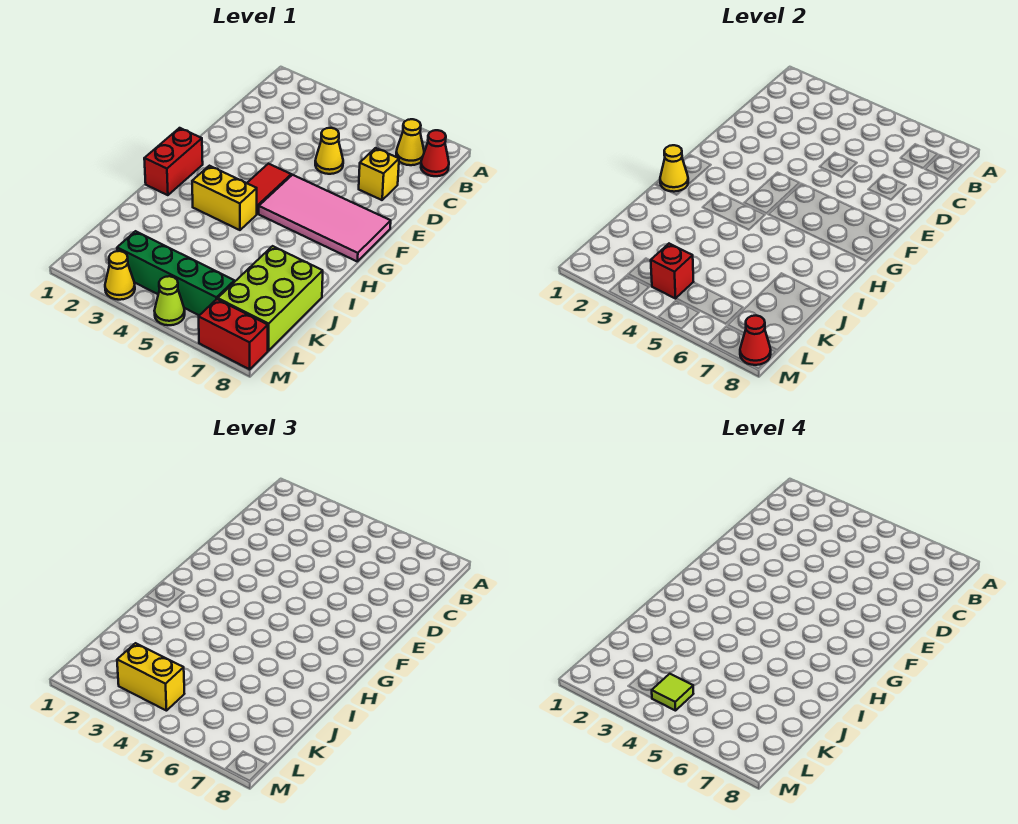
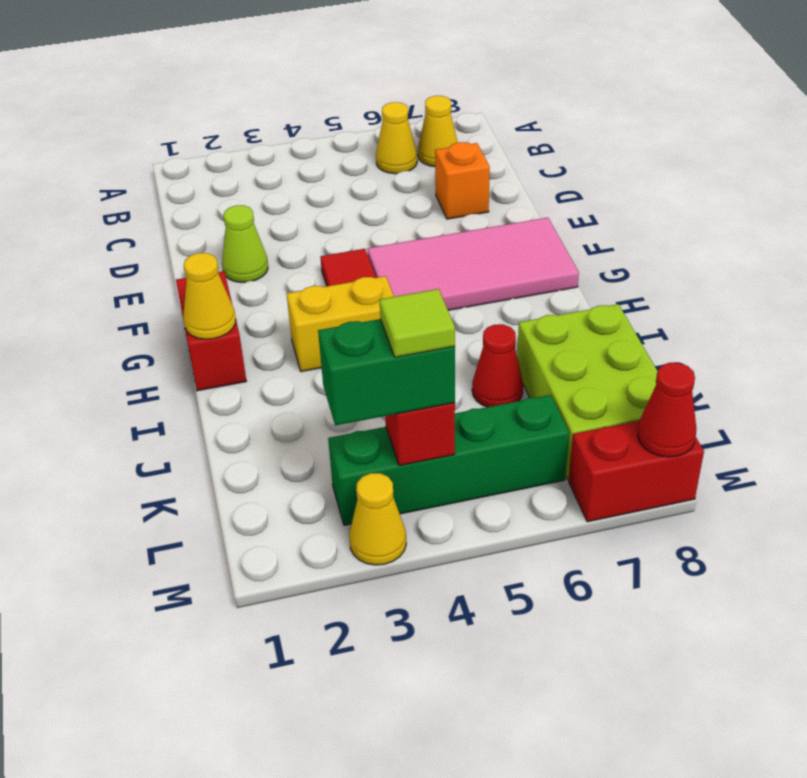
red cone B8 level 1 -> red cone J6 level 1
yellow cone D5 level 1 -> yellow cone B6 level 1
yellow brick D7 level 1 -> orange brick D7 level 1
yellow brick L3:L4 level 3 -> green brick L3:L4 level 3
lime cone M5 level 1 -> lime cone E2 level 1

